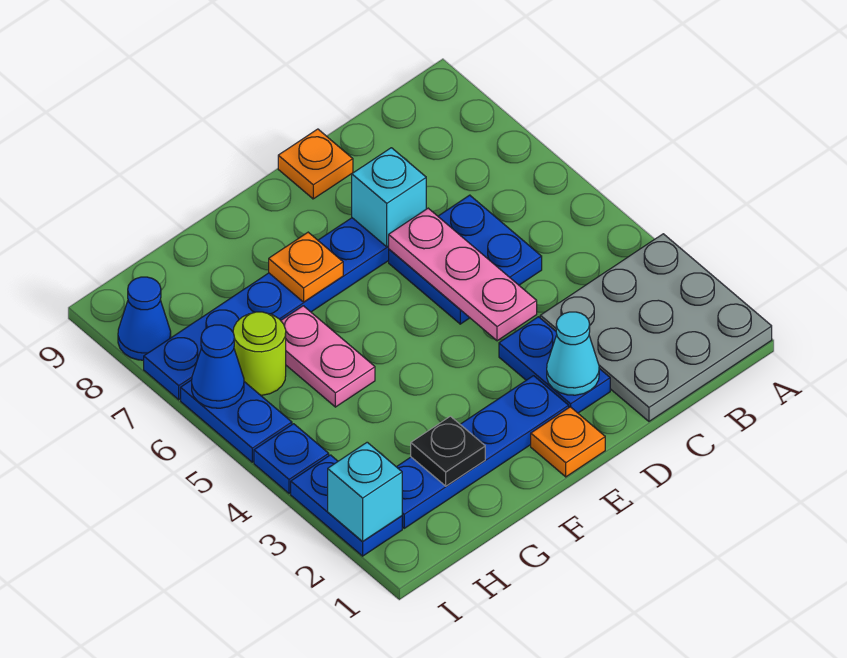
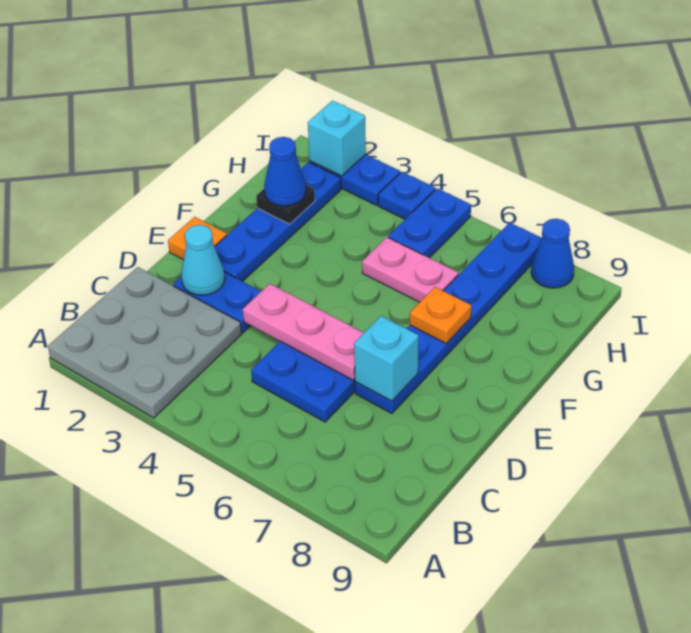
orange plate D9 level 1 -> none
lime round brick H6 level 1 -> none
blue plate I5:I6 level 1 -> blue plate H5:I5 level 1
blue cone I6 level 2 -> blue cone G2 level 3

